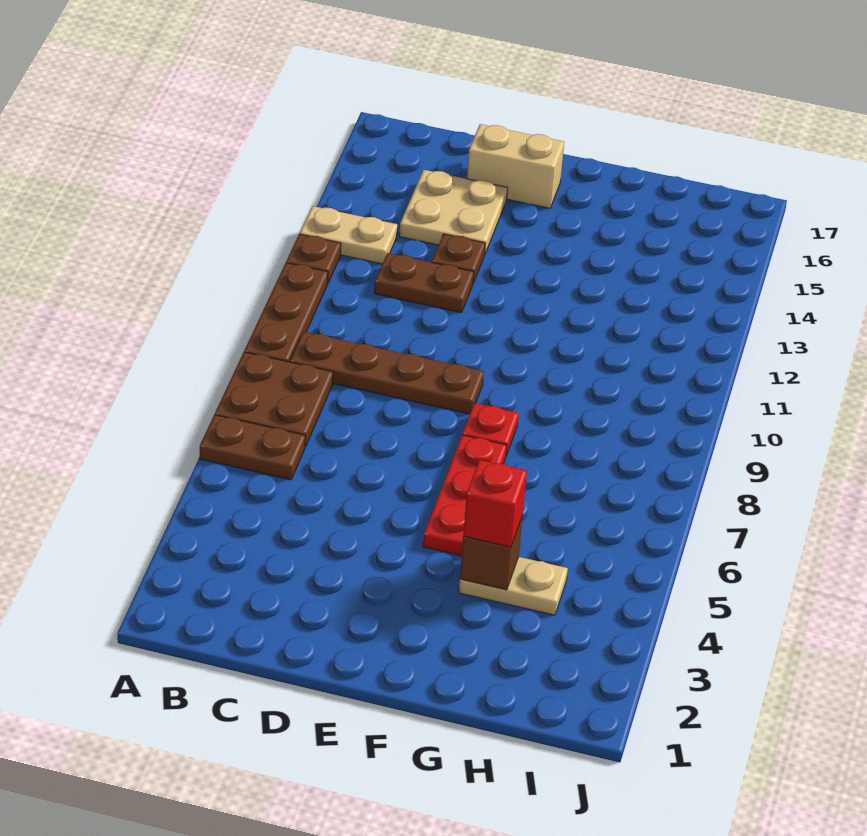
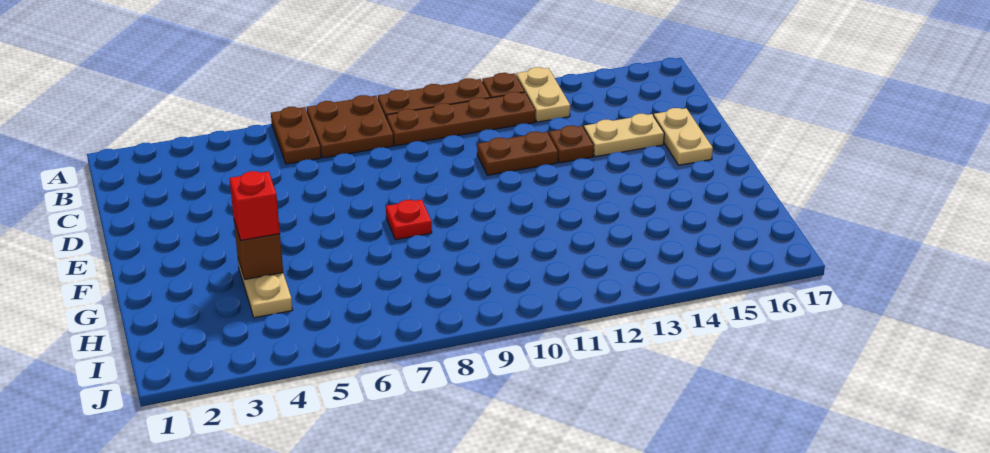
brown plate B9:E9 level 1 -> brown plate B9:B12 level 1
brown plate C12:D12 level 1 -> brown plate D11:D12 level 1
tan plate C14:D15 level 1 -> tan plate D14:D15 level 1
tan brick D16:E16 level 1 -> tan plate D16:E16 level 1
red plate F5:F7 level 1 -> none

